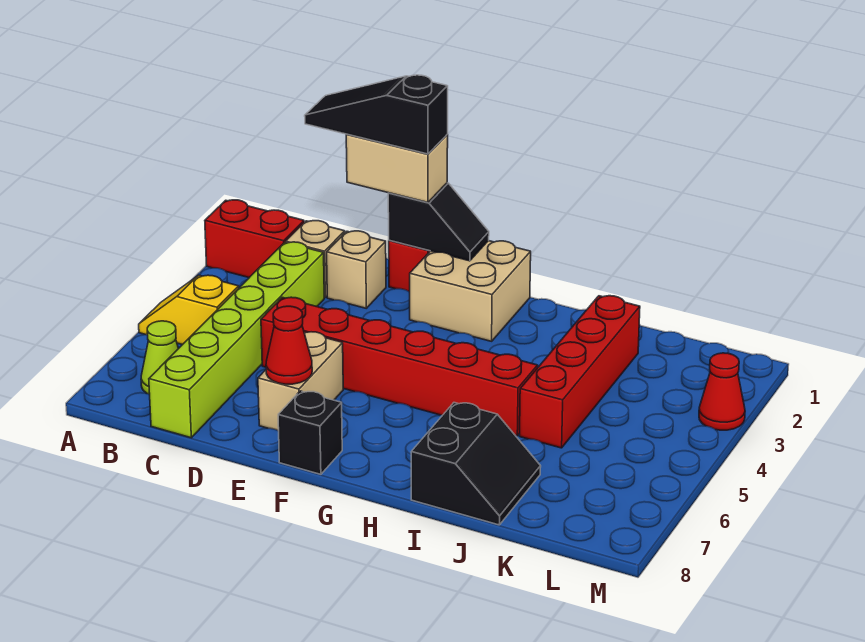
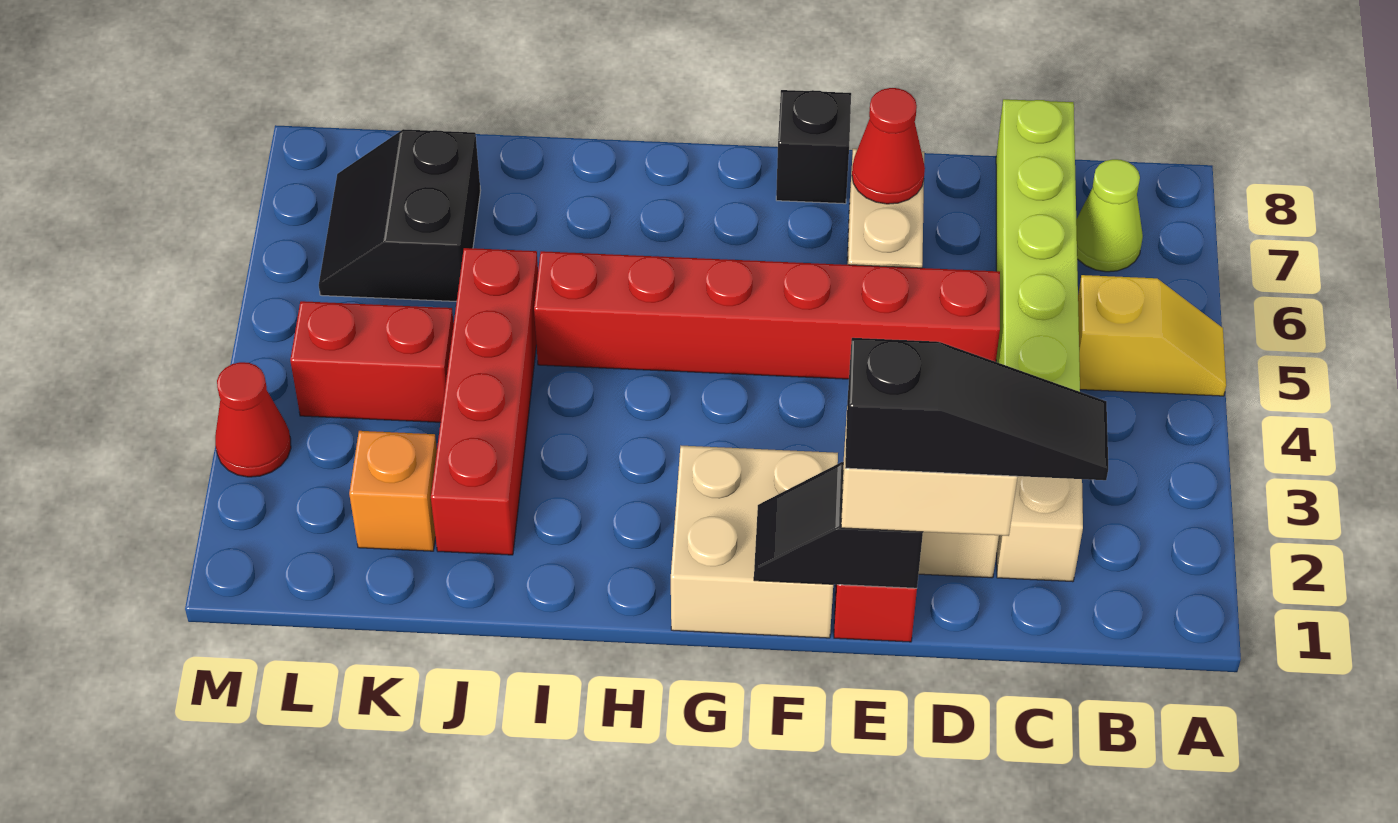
red brick A2:B2 level 1 -> red brick K4:L4 level 1
black slope I7:J8 level 1 top I -> black slope K6:L7 level 1 top K
none -> orange brick K2 level 1

